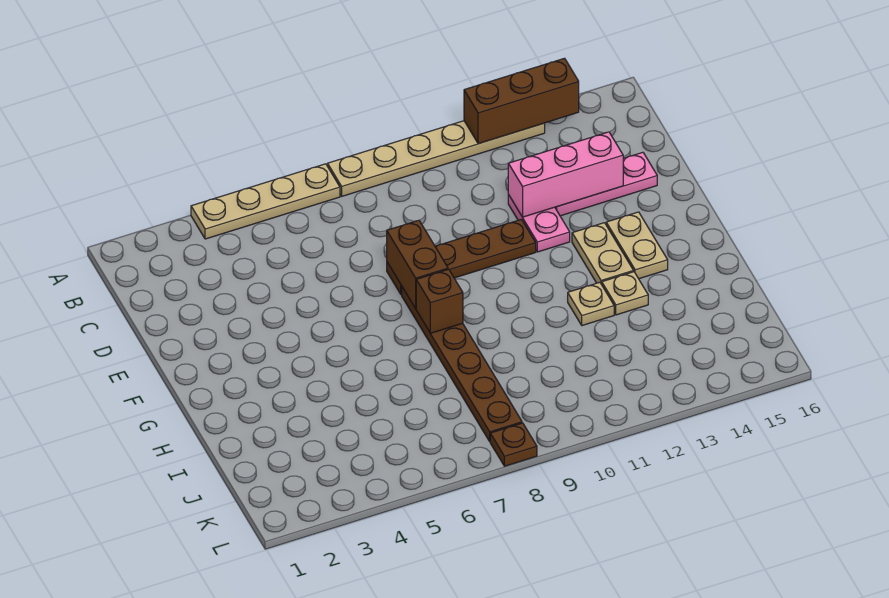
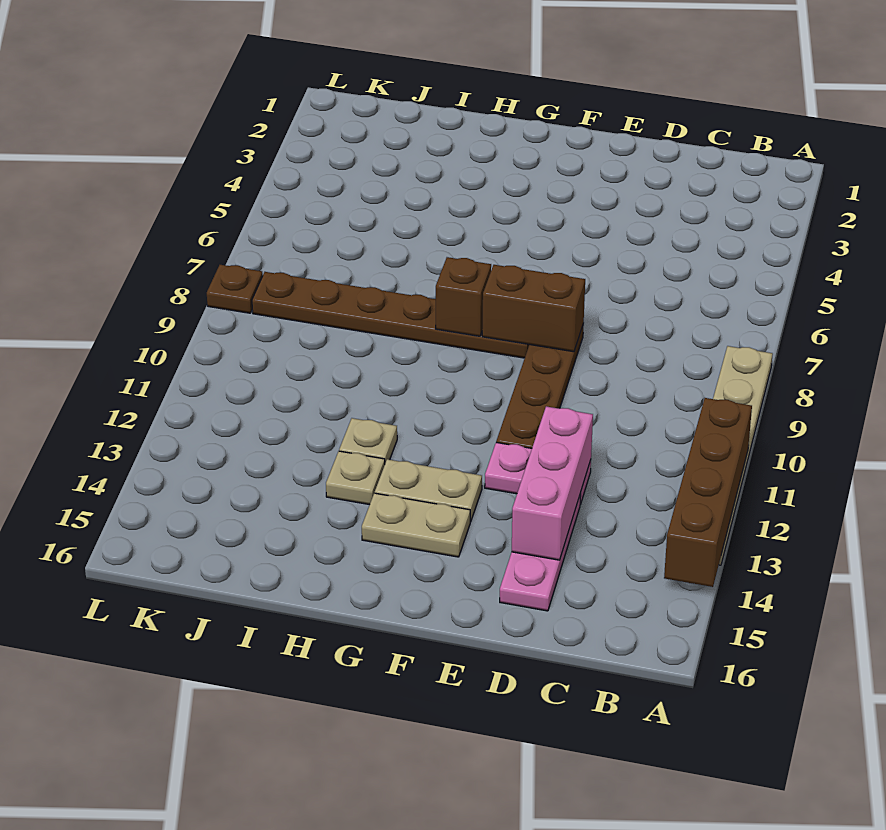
tan plate A4:A7 level 1 -> none
brown brick A12:A14 level 2 -> brown brick A11:A14 level 2

